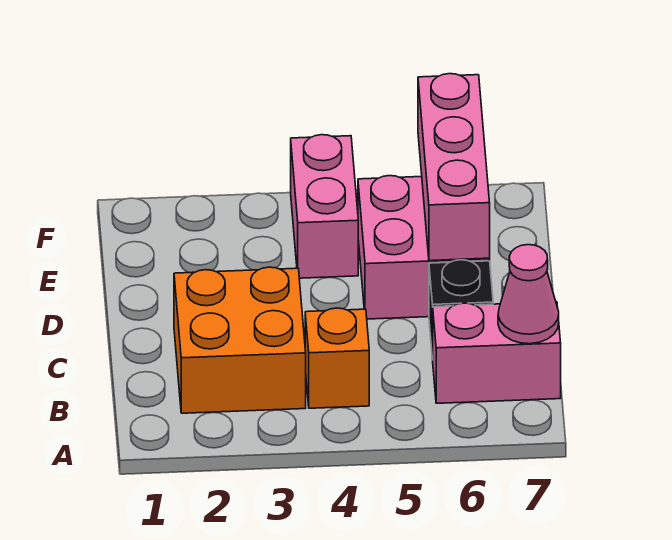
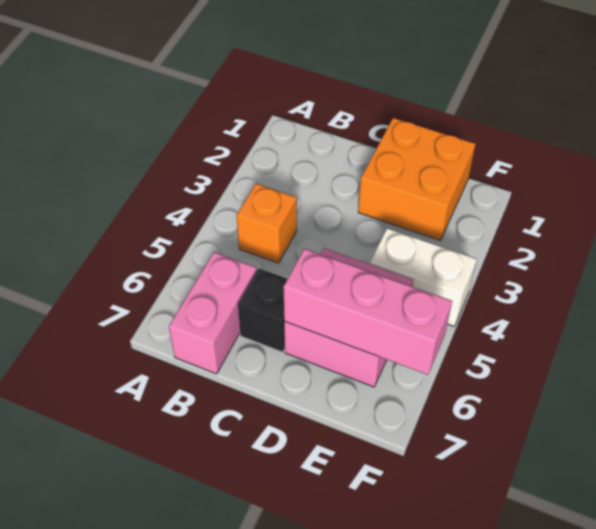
orange brick B2:C3 level 1 -> orange brick D1:E2 level 1
pink cone B7 level 2 -> none
pink brick E4:F4 level 1 -> white brick E4:F4 level 1

